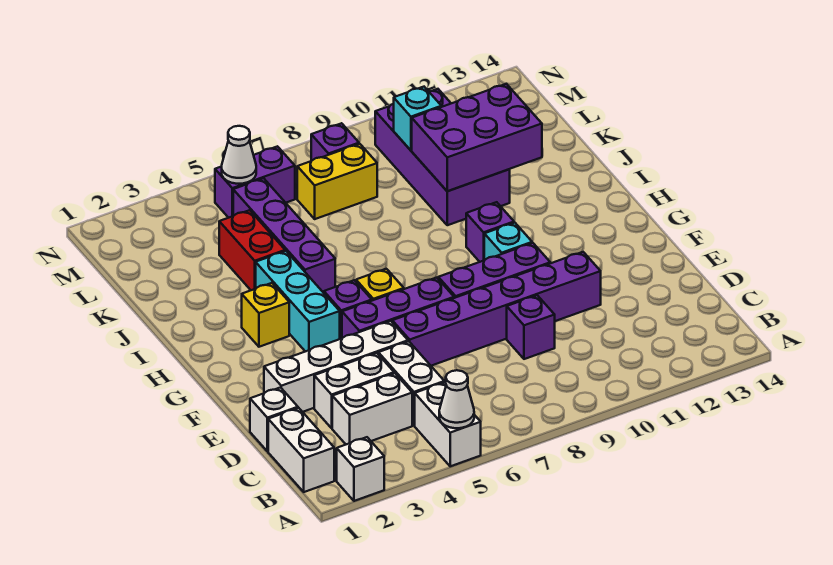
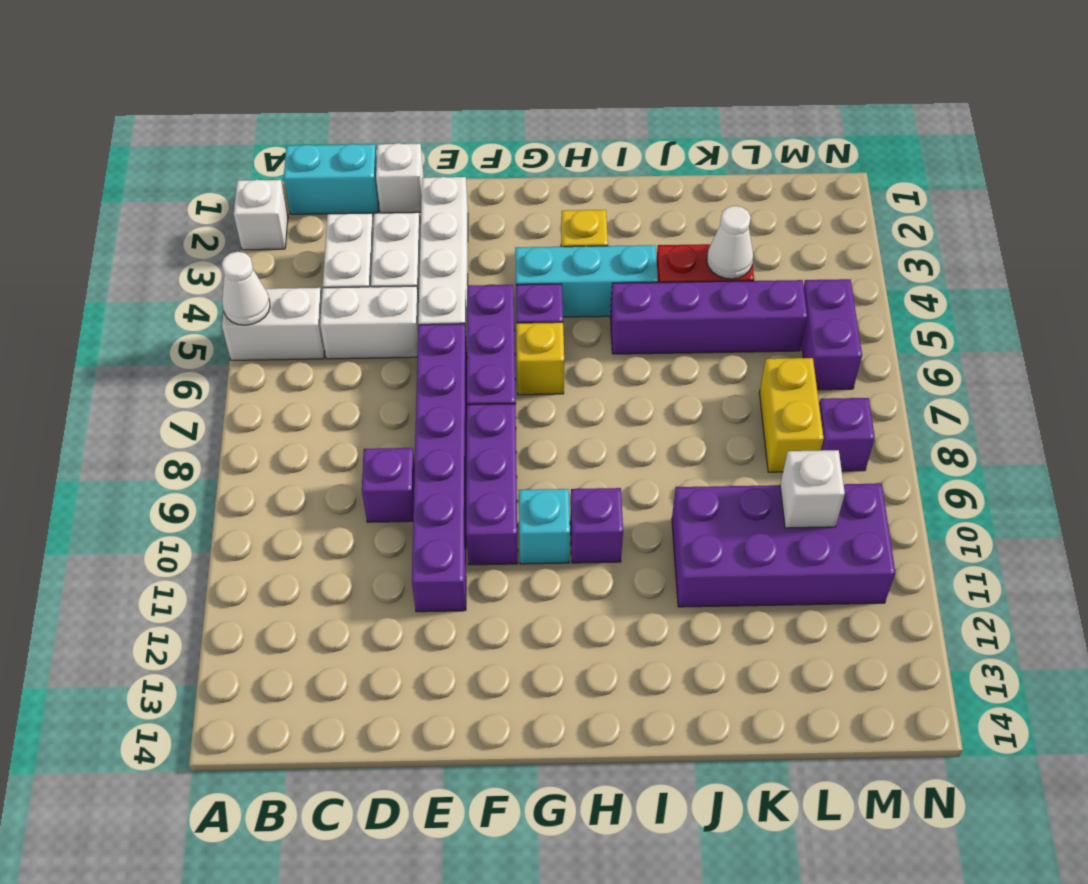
white brick B1:C1 level 1 -> cyan brick B1:C1 level 1
purple brick J10:K12 level 2 -> none
cyan brick L10 level 2 -> white brick L10 level 2
white cone M5 level 2 -> white cone K4 level 2

